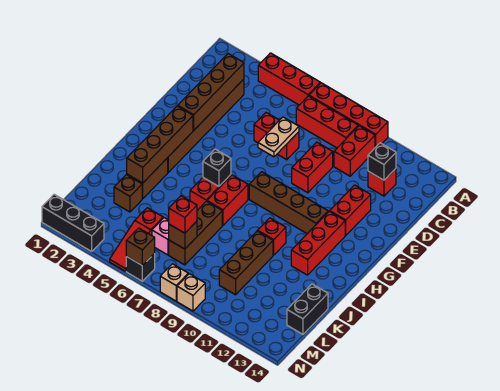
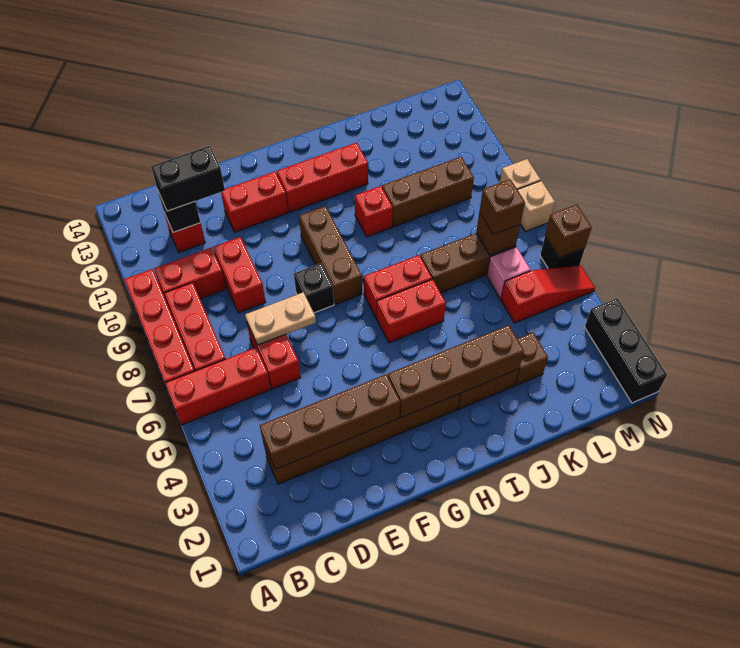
red brick A4:A6 level 1 -> red brick A6:C6 level 1
red brick D9:E9 level 1 -> red brick D9:D10 level 1
brown brick G8:G11 level 1 -> brown brick G8:G10 level 1
black brick H6 level 2 -> black brick F8 level 1
black brick K14:L14 level 1 -> black brick C12:D12 level 3
red brick L7 level 3 -> brown brick L7 level 3

